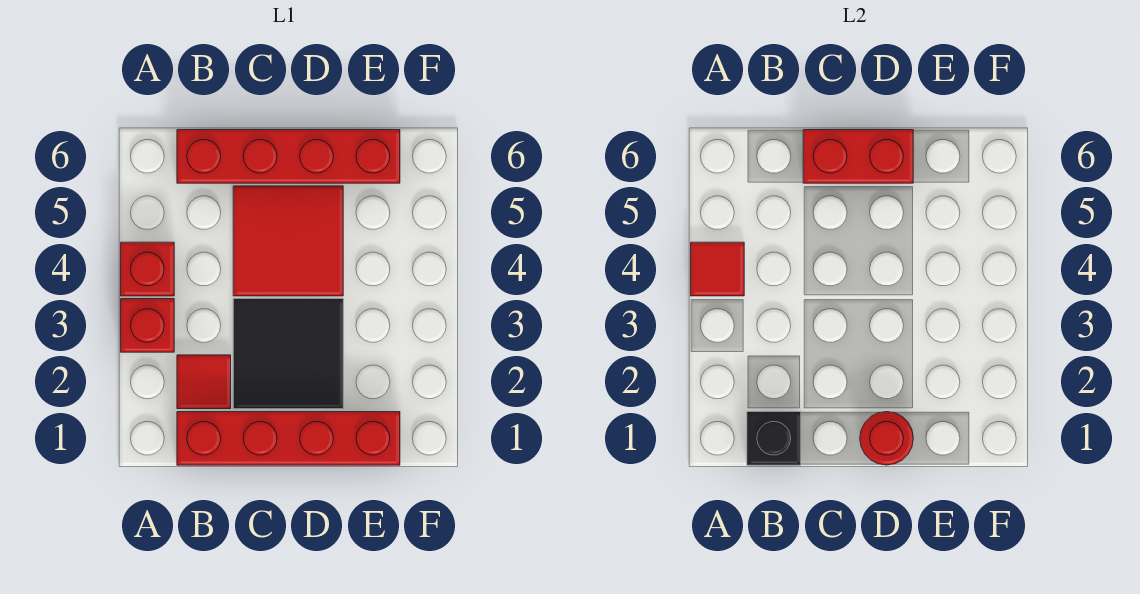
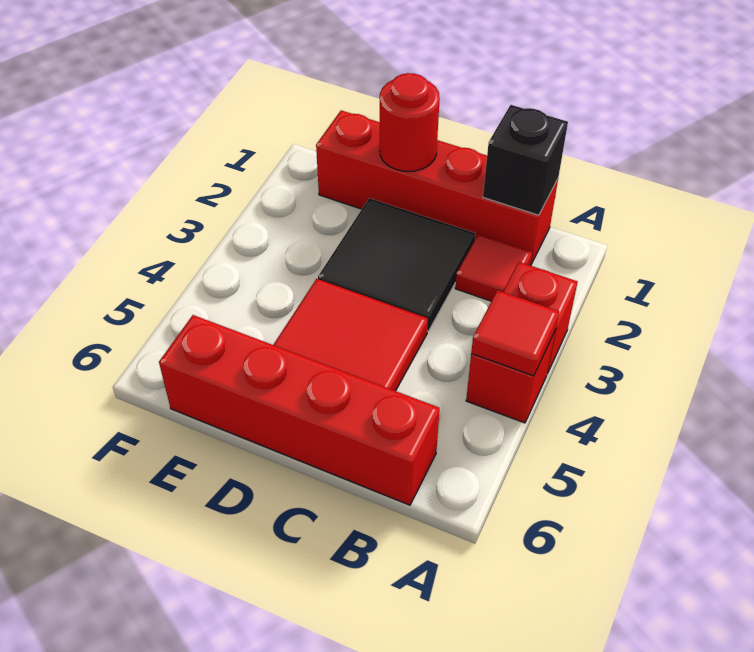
red brick C6:D6 level 2 -> none

